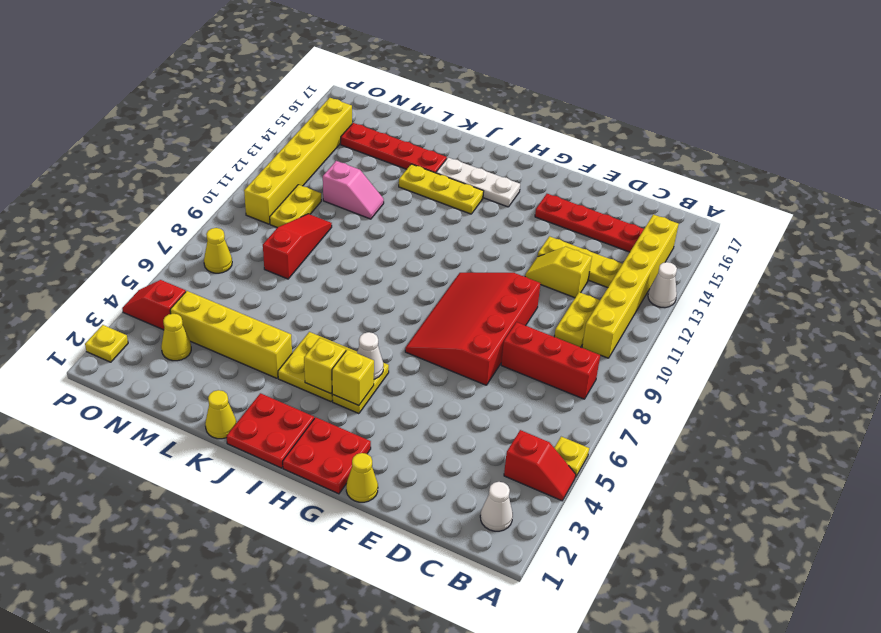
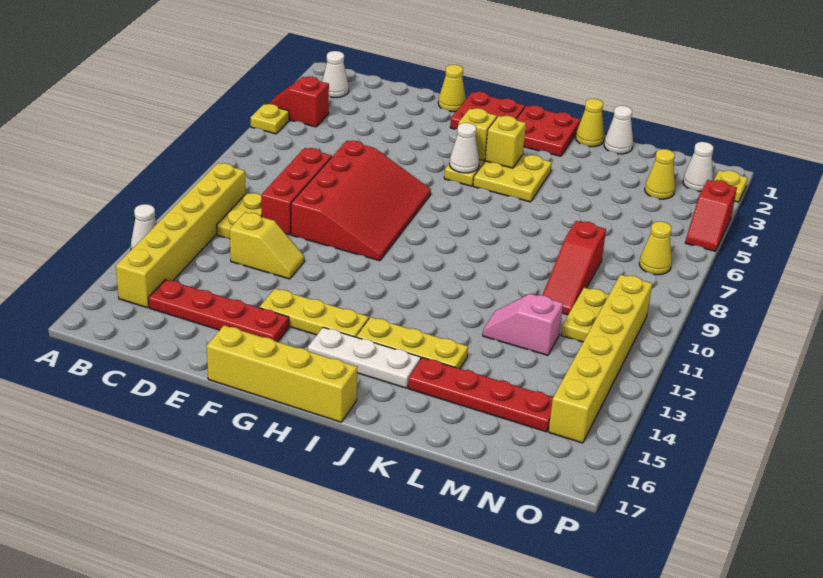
red brick B8:D8 level 1 -> red brick D8:D10 level 1
yellow plate C13:E13 level 1 -> yellow plate F14:H14 level 1
yellow brick K4:N4 level 1 -> yellow brick F17:I17 level 1
none -> white cone L1 level 1
none -> white cone O2 level 1
red slope O4:P4 level 1 top O -> red slope P4:P5 level 1 top 4

